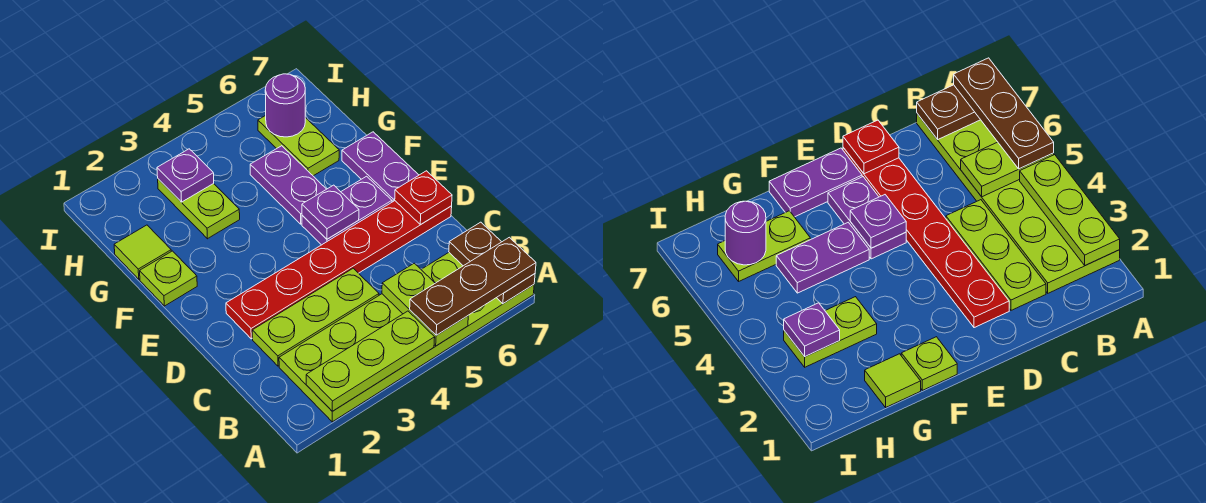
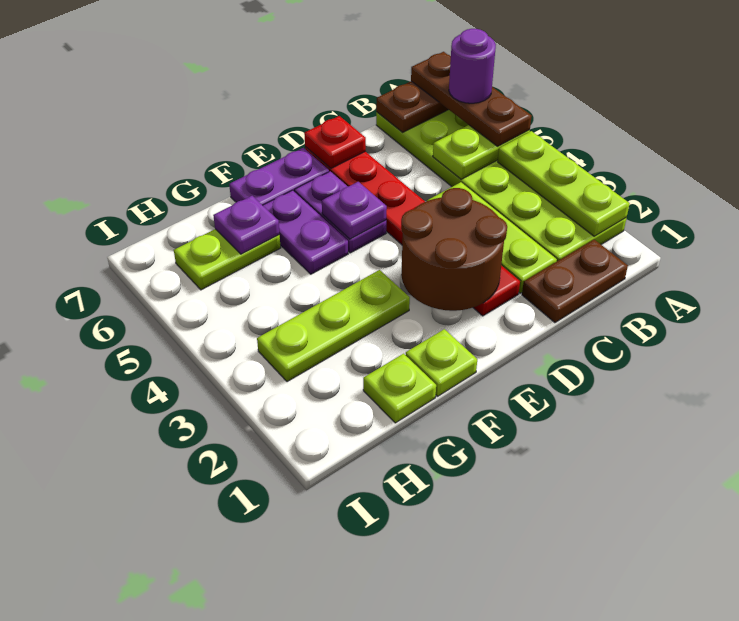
none -> brown plate B1:C1 level 1
none -> brown round brick D2:E3 level 2
purple plate F5:G5 level 1 -> purple plate F5:F6 level 1
lime tile G1 level 1 -> lime plate G1 level 1
lime plate G3:H3 level 1 -> lime plate F3:H3 level 1
purple plate H3 level 2 -> purple plate G6 level 2
purple round brick H6 level 2 -> purple round brick A6 level 4

